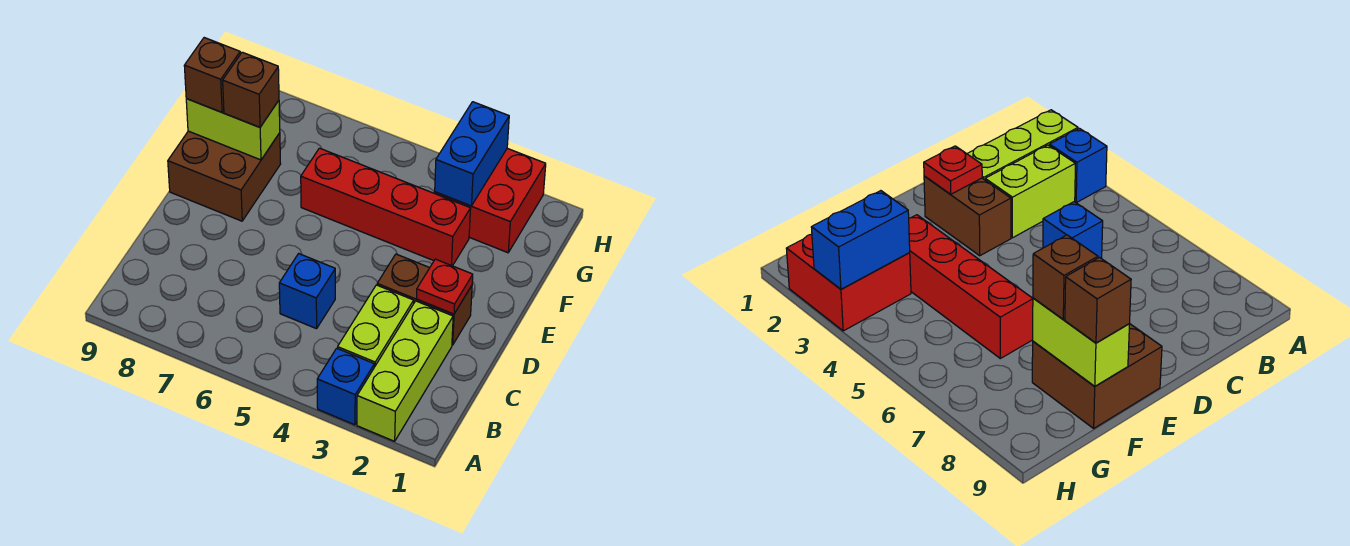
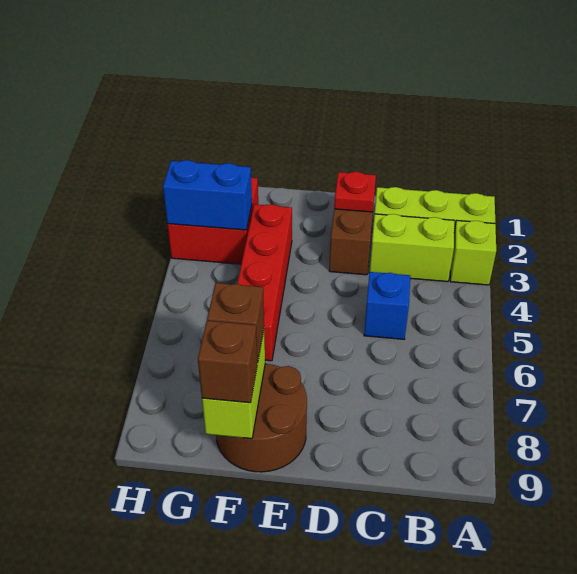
blue brick A3 level 1 -> lime brick A3 level 1
brown brick E8:F9 level 1 -> brown round brick E8:F9 level 1

